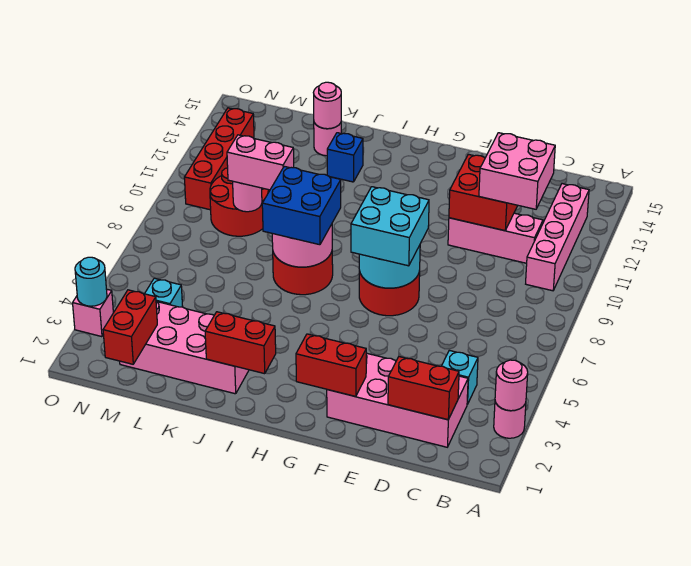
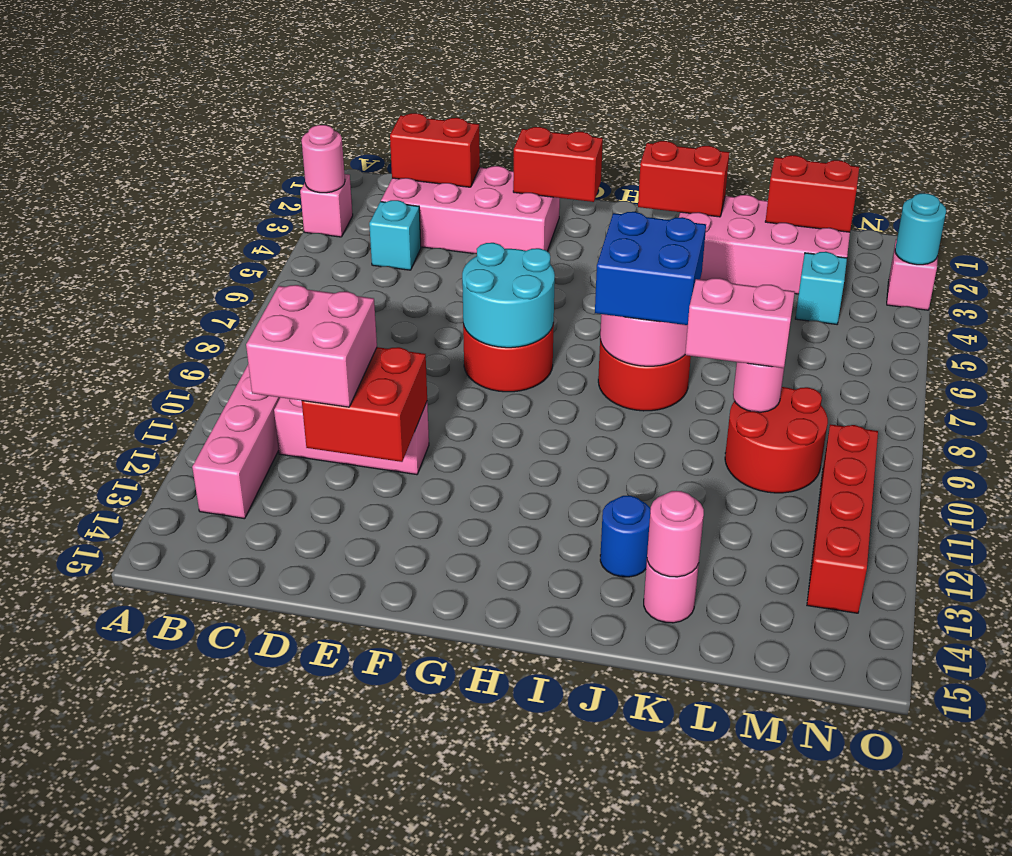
pink round brick A3 level 1 -> pink brick A3 level 1
cyan brick F7:G8 level 3 -> none
blue brick J13 level 1 -> blue round brick J13 level 1
red brick M1:M2 level 2 -> red brick L2:M2 level 2

